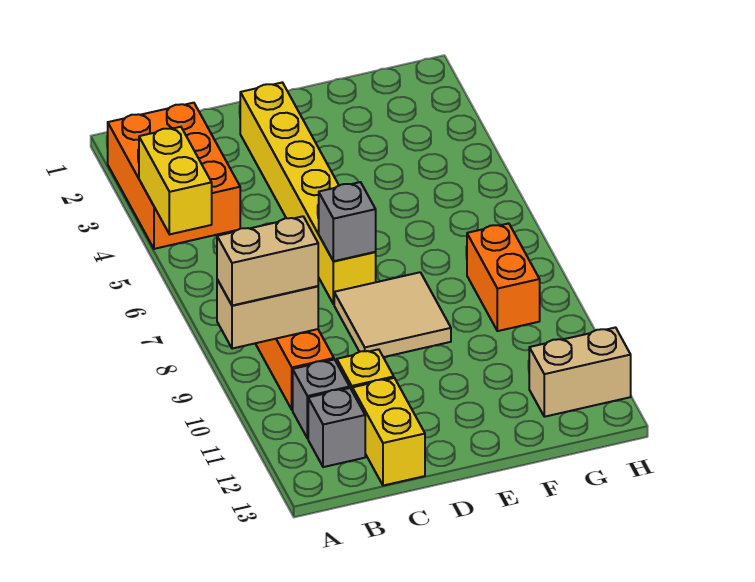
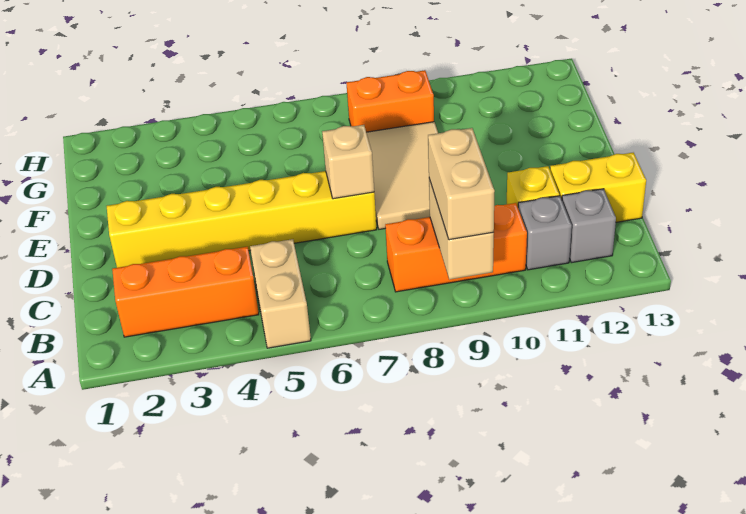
orange brick A2:B4 level 1 -> orange brick B2:B4 level 1
yellow brick A4:A5 level 2 -> none
grey brick D7 level 2 -> tan brick D7 level 2
tan tile D8:E9 level 1 -> tan tile D8:F9 level 1
tan brick G12:H12 level 1 -> tan brick A5:B5 level 1

